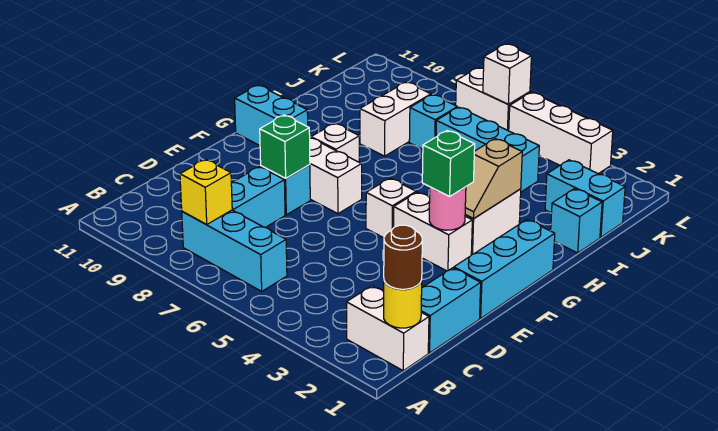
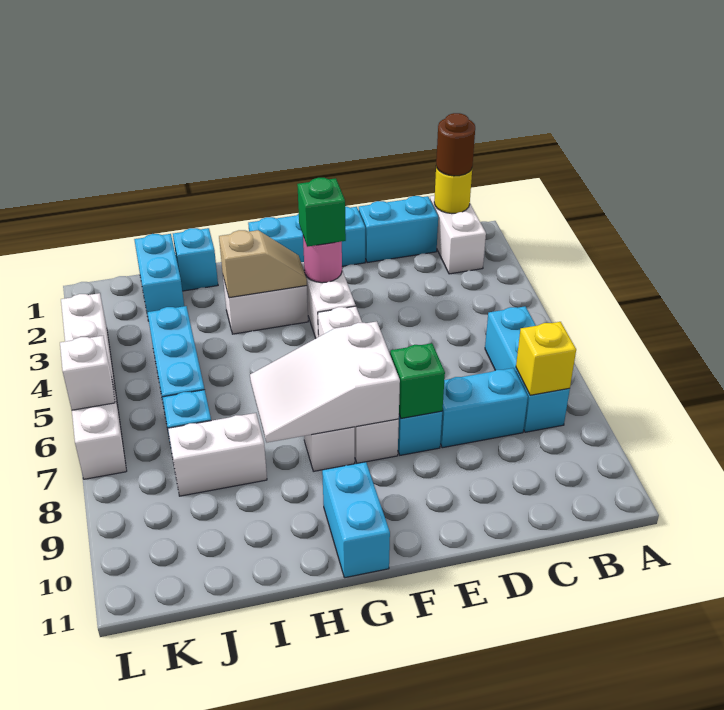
none -> white slope F7:H8 level 2 top F

